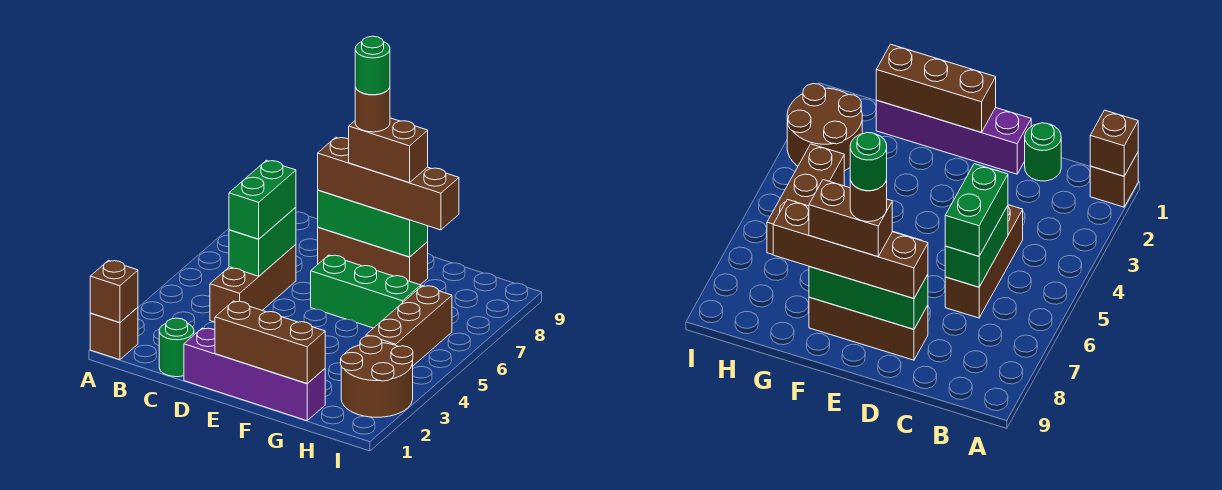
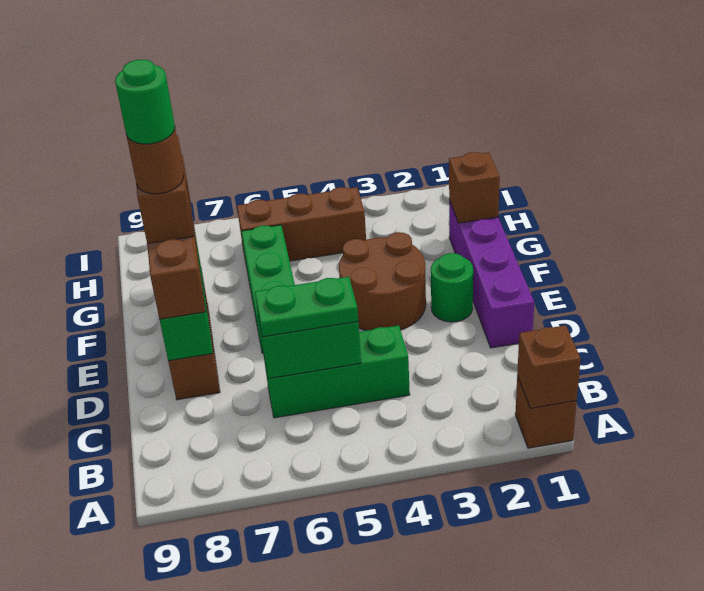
green round brick C1 level 1 -> green round brick E2 level 1
brown brick C4:C6 level 1 -> green brick C4:C6 level 1
green brick C5:C6 level 3 -> green plate C5:C6 level 3
brown brick E1:G1 level 2 -> brown brick G1 level 2
brown round brick H2:I3 level 1 -> brown round brick E3:F4 level 1

